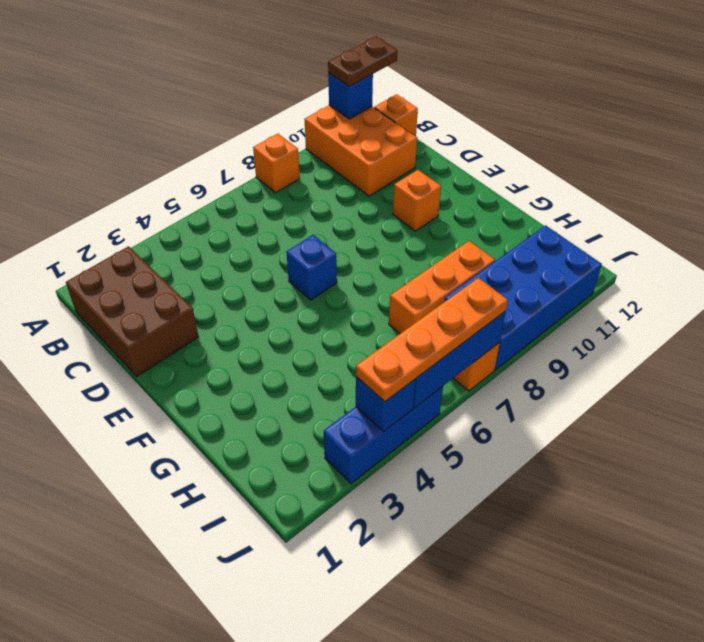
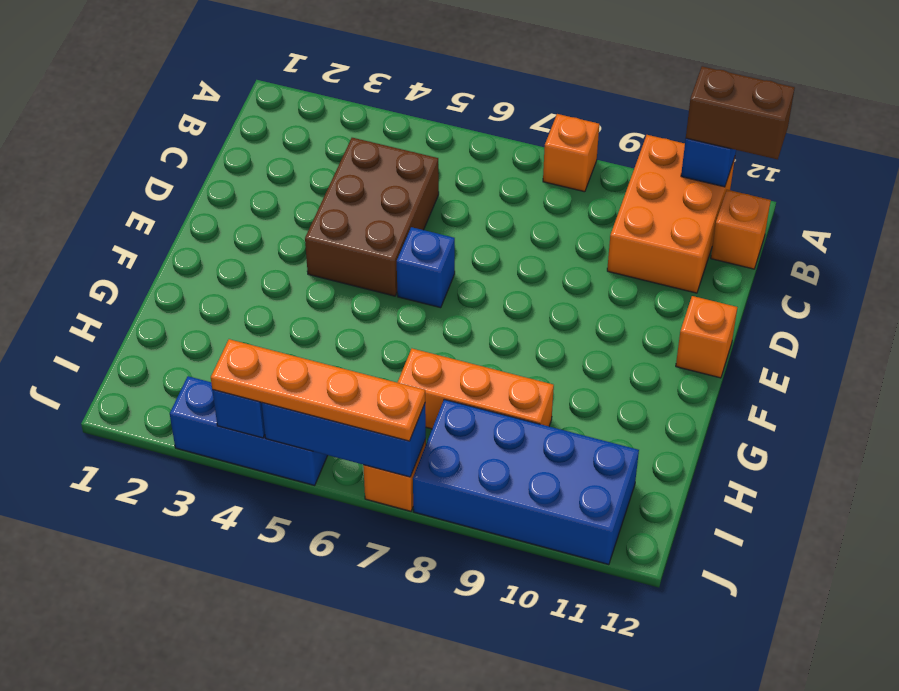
brown plate A11:A12 level 3 -> brown brick A11:A12 level 3
brown brick B1:D2 level 1 -> brown brick C4:E5 level 1
orange brick E10 level 1 -> orange brick E12 level 1

